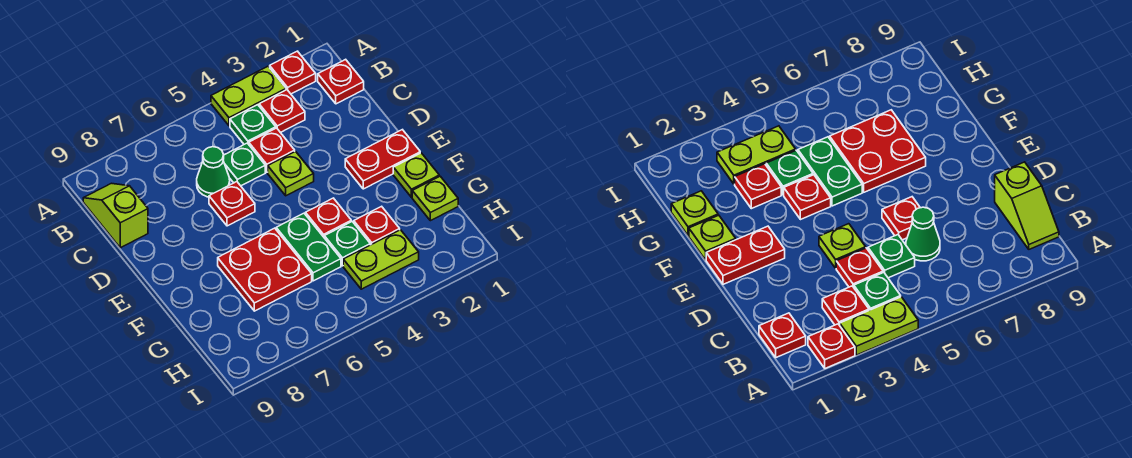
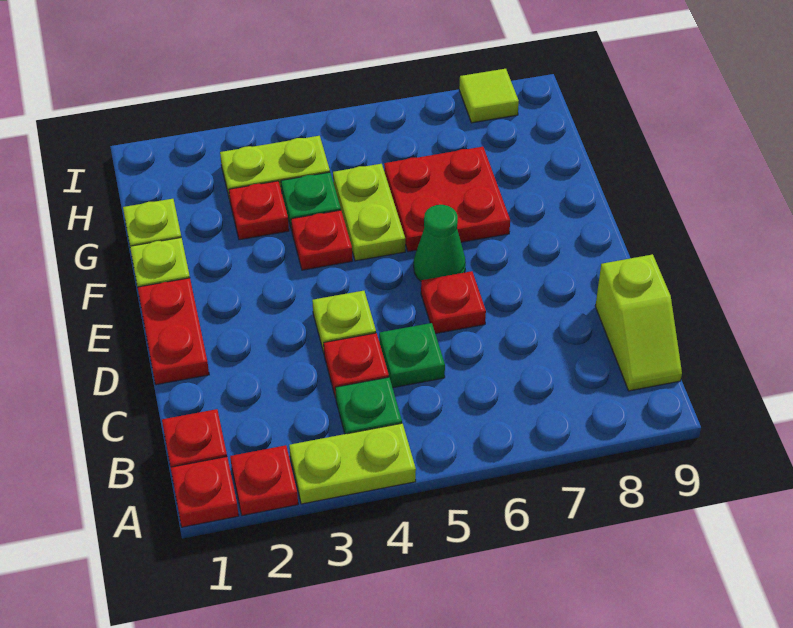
red plate B3 level 1 -> red plate A1 level 1
green cone C6 level 1 -> green cone E6 level 1
red plate E1:E2 level 1 -> red plate D1:E1 level 1
green plate F5:G5 level 1 -> lime plate F5:G5 level 1
none -> lime tile I8 level 1

